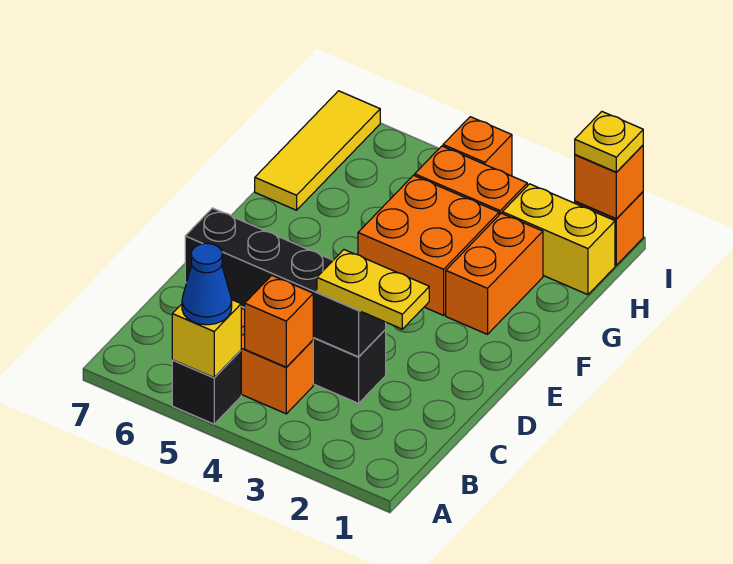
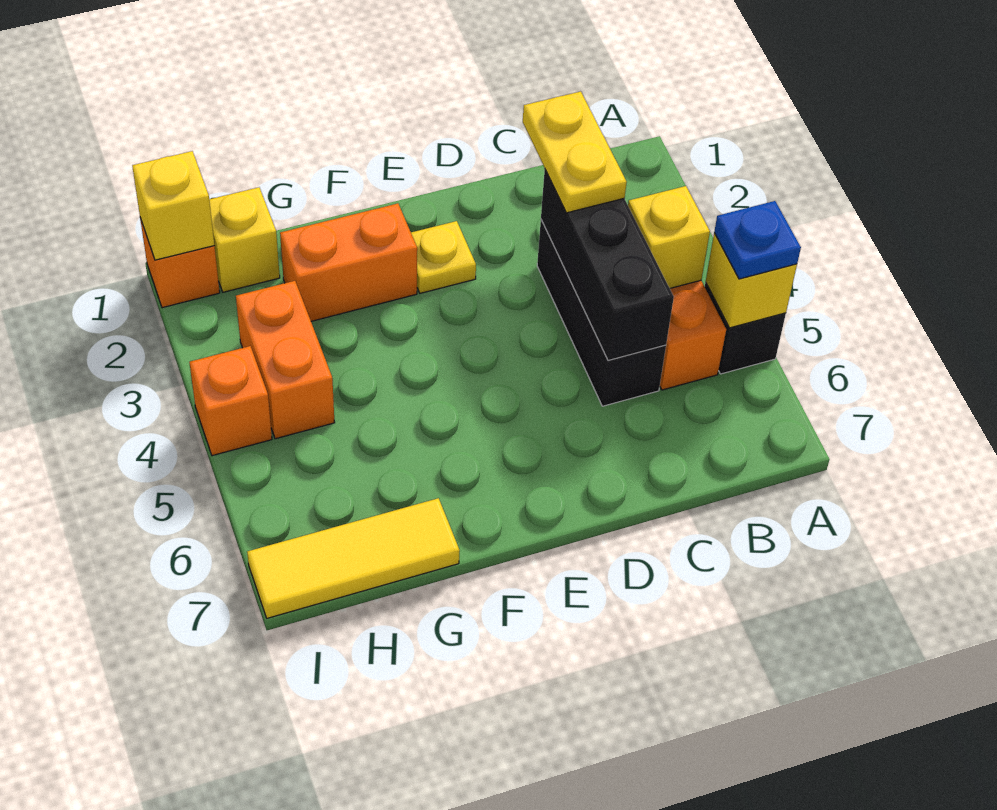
blue cone A5 level 3 -> blue plate A5 level 3
orange brick B4 level 2 -> yellow brick B4 level 2
black brick C3:C6 level 2 -> black brick C3:C5 level 2
orange brick F3:G4 level 1 -> none
yellow brick H1:H2 level 1 -> yellow brick H1 level 1
orange brick I1 level 2 -> yellow brick I1 level 2
yellow plate I1 level 3 -> yellow plate E2 level 1

